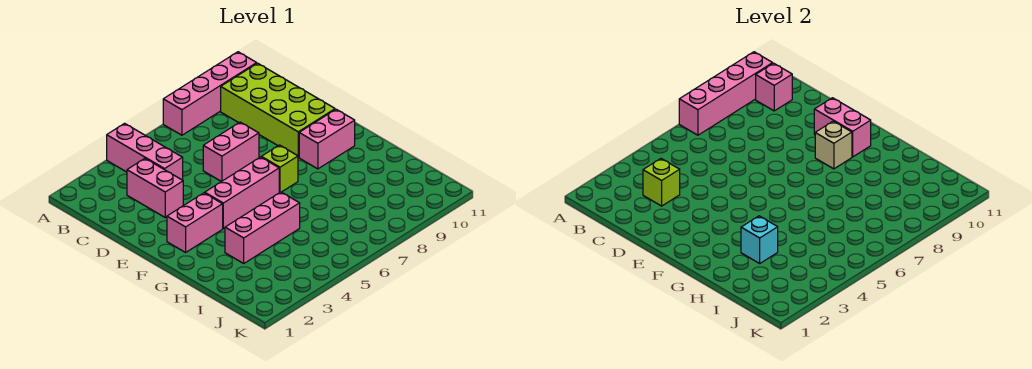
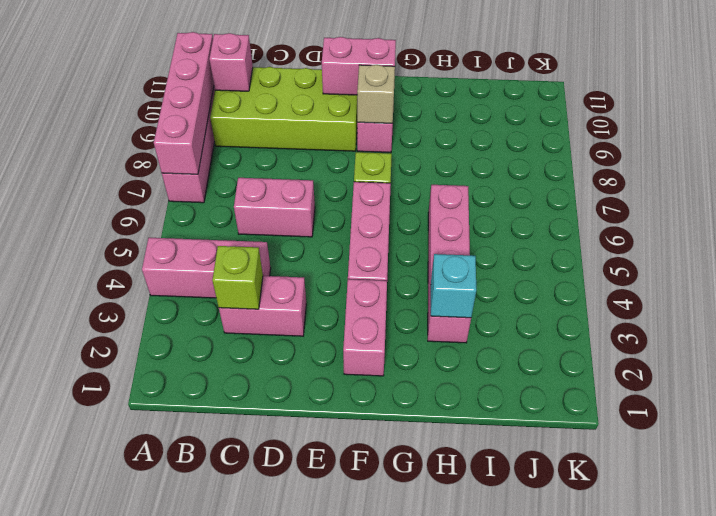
pink brick D6:D7 level 1 -> pink brick C6:D6 level 1
pink brick H3:H5 level 1 -> pink brick H3:H6 level 1

